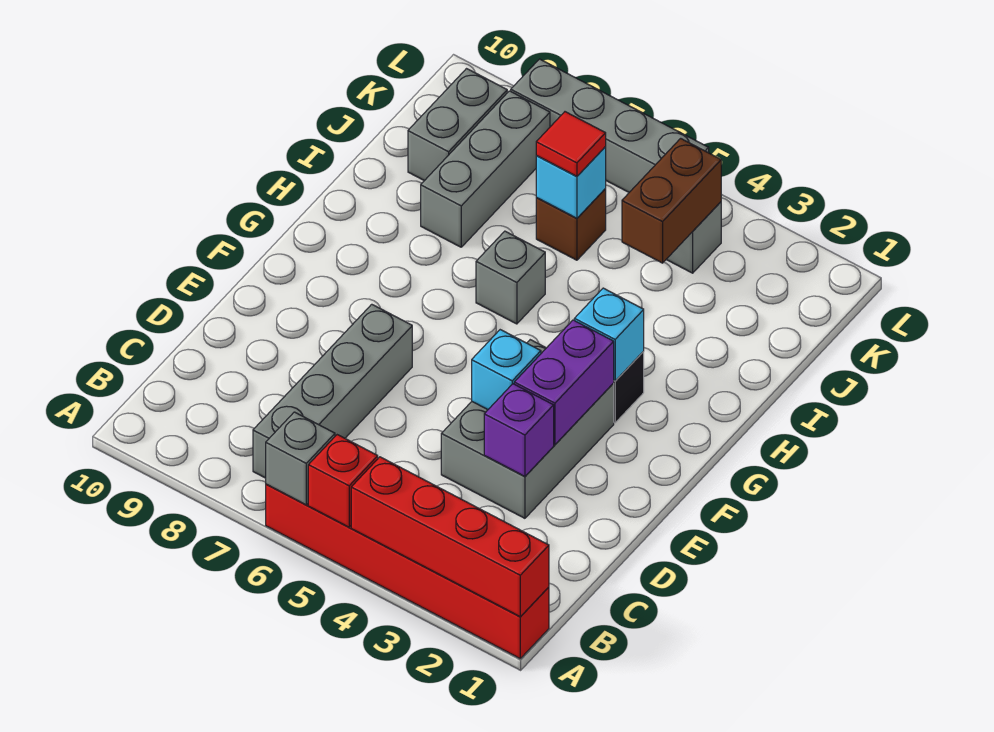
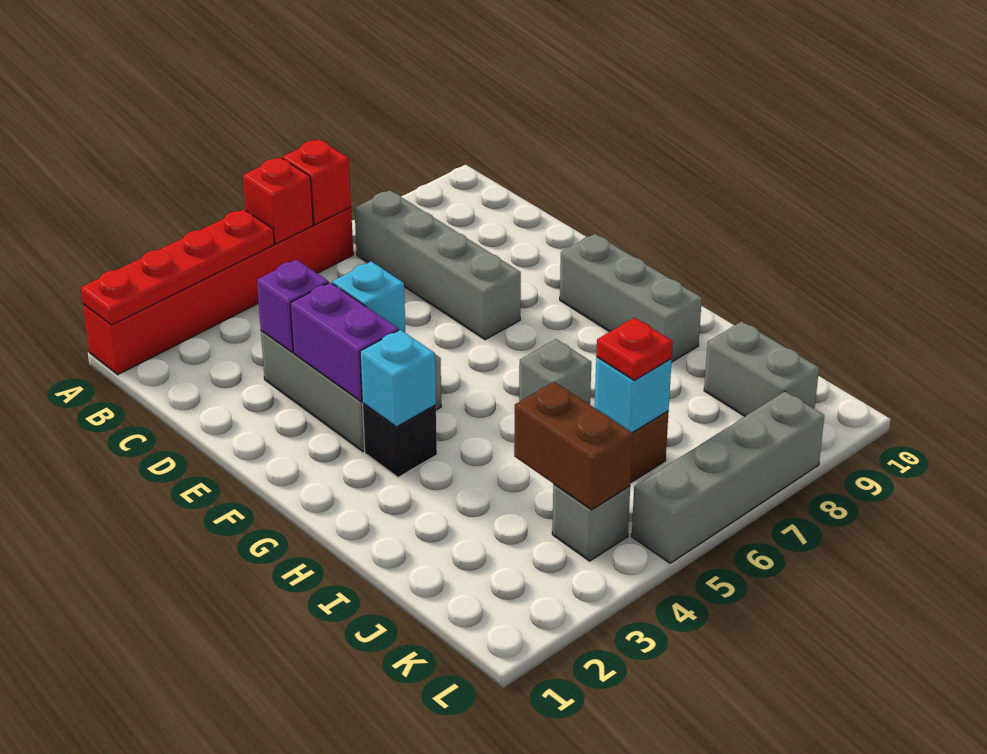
red brick A1:A4 level 2 -> red plate A1:A4 level 2
grey brick A6 level 2 -> red brick A6 level 2
grey brick I8:K8 level 1 -> grey brick F9:H9 level 1
red tile J6 level 3 -> red plate J6 level 3

